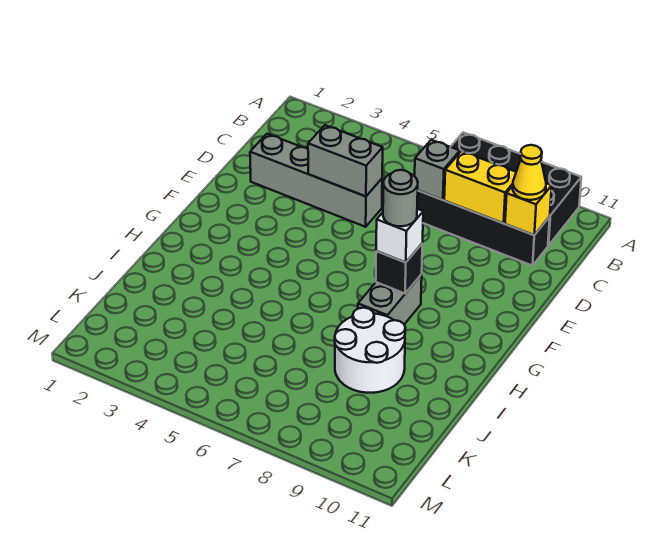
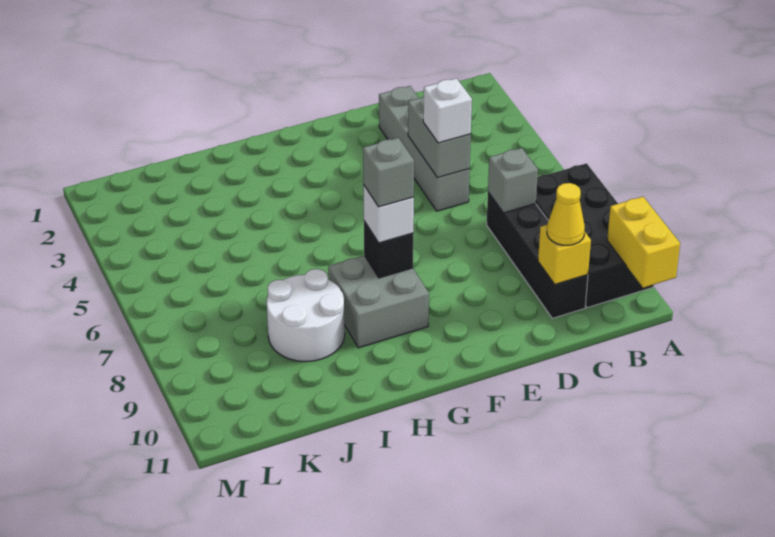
yellow brick C8:C9 level 2 -> yellow brick A10:A11 level 2
none -> white brick D5 level 3
grey brick G8:H8 level 1 -> grey brick G8:H9 level 1
grey round brick G8 level 4 -> grey brick G8 level 4

